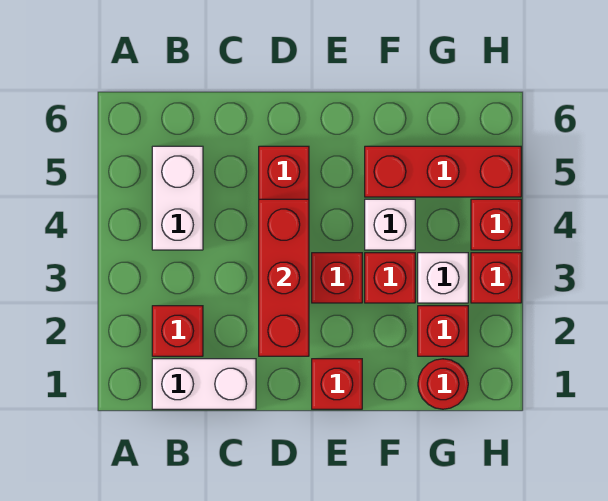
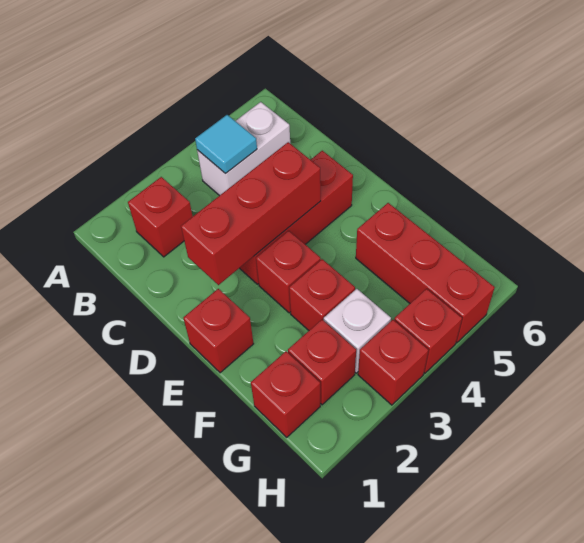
white brick B1:C1 level 1 -> none
none -> cyan tile B4 level 2
white brick F4 level 1 -> none
red round brick G1 level 1 -> red brick G1 level 1

